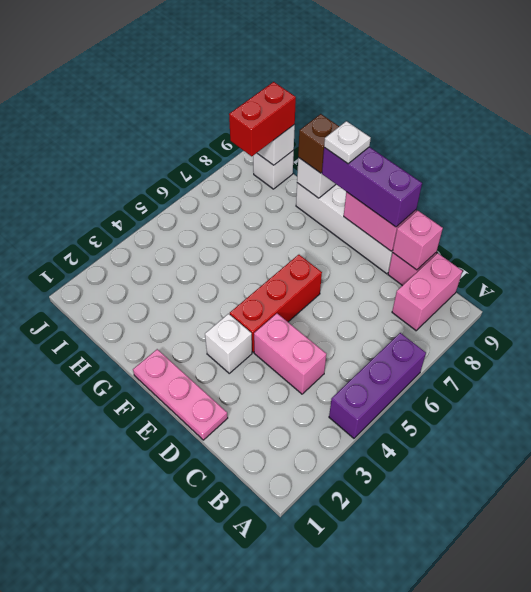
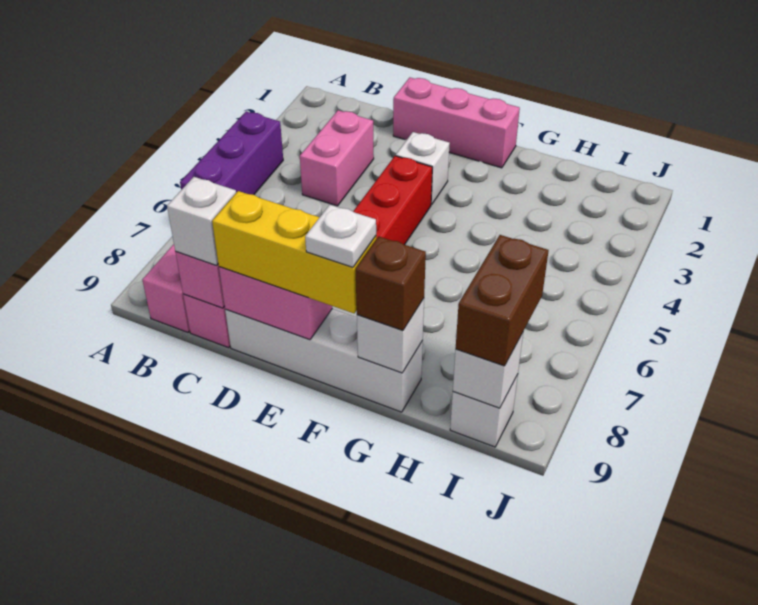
pink brick C4:D4 level 1 -> pink brick C3:C4 level 1
none -> white brick C9 level 3
pink plate D1:F1 level 1 -> pink brick D1:F1 level 1
purple brick D9:F9 level 3 -> yellow brick D9:F9 level 3
red brick I8:I9 level 3 -> brown brick I8:I9 level 3

